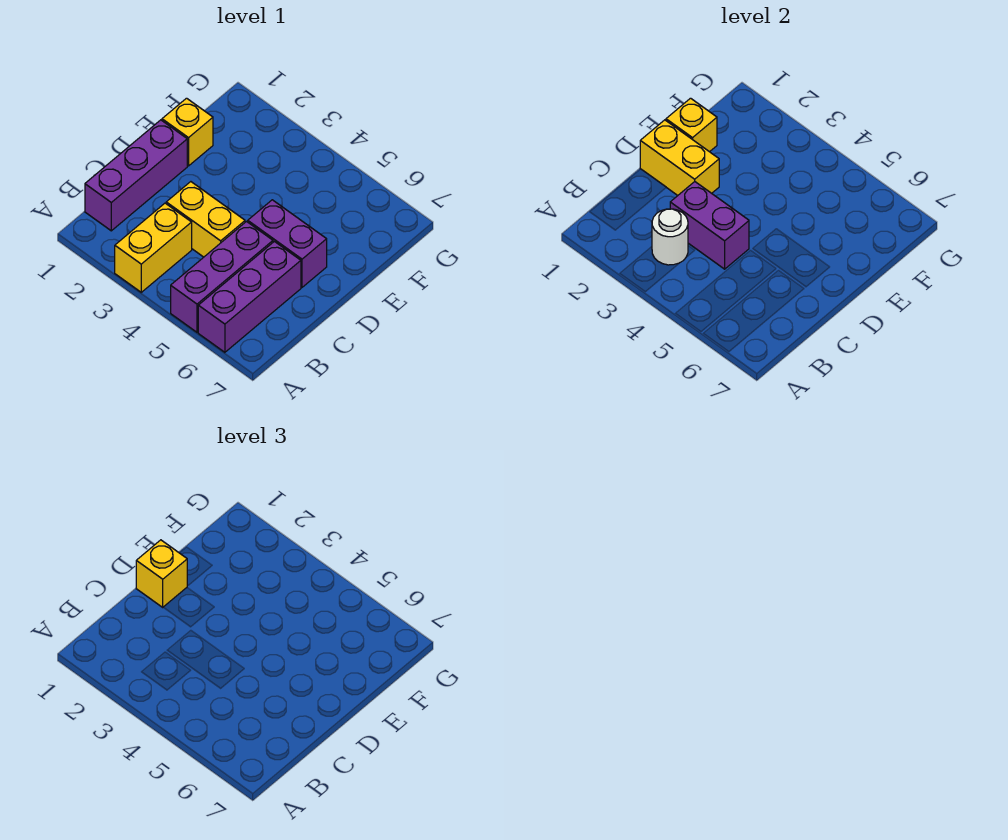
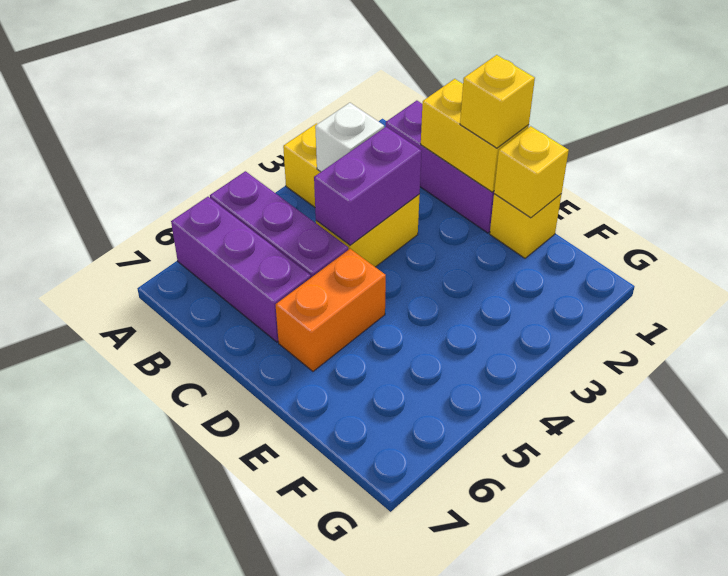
white round brick B3 level 2 -> white brick B3 level 2
yellow brick D1:D2 level 2 -> yellow brick C1:D1 level 2
purple brick D5:D6 level 1 -> orange brick D5:D6 level 1

